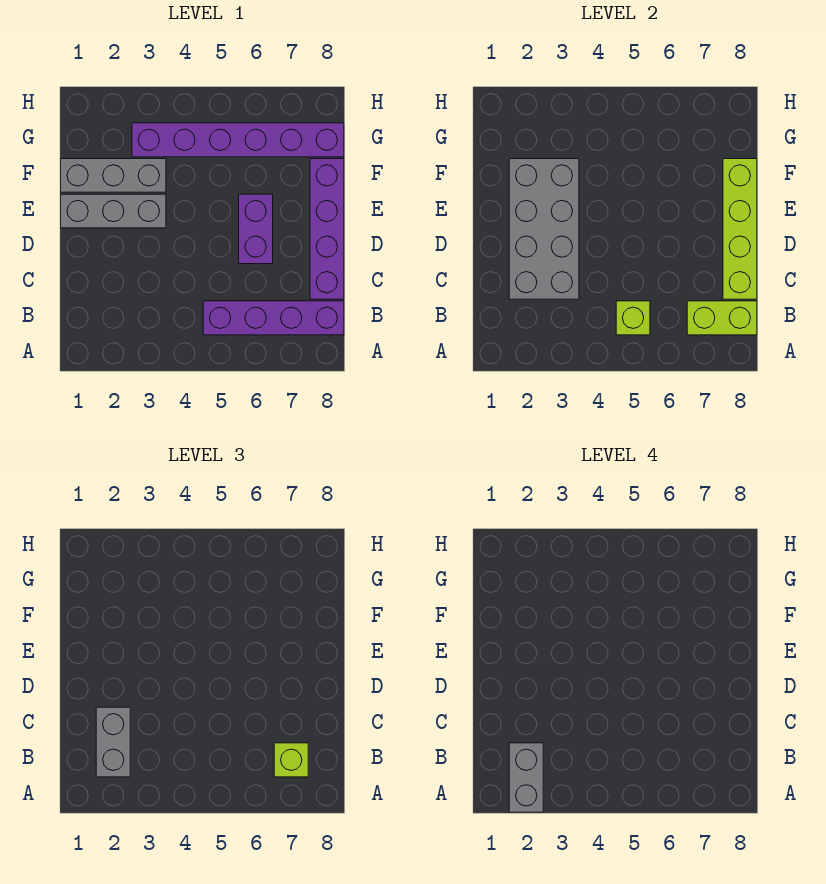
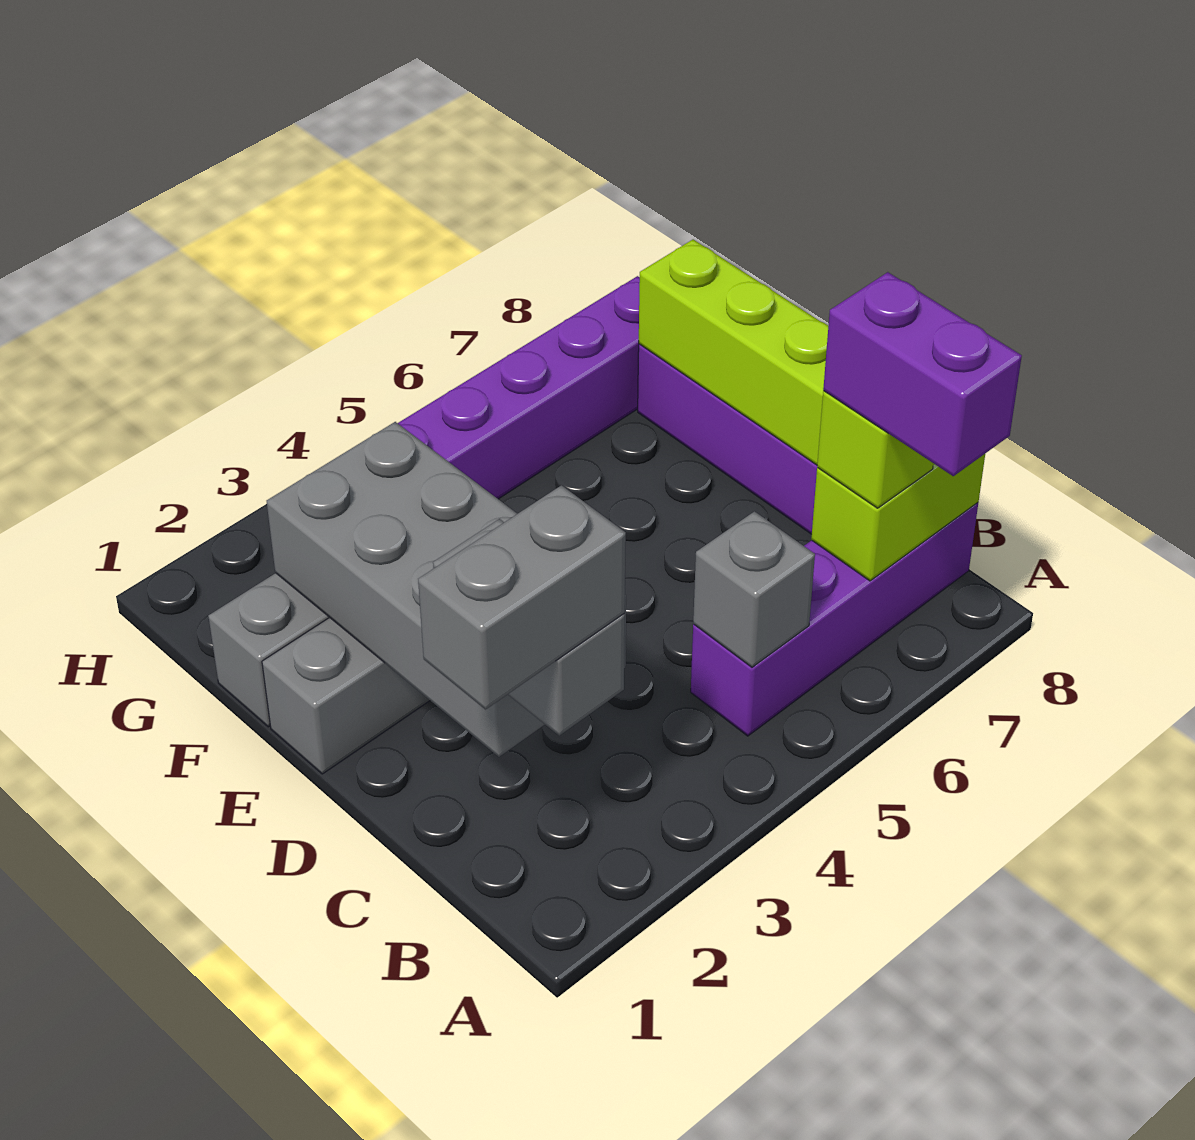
grey brick A2:B2 level 4 -> grey brick B1:B2 level 4
lime brick B5 level 2 -> grey brick B5 level 2
purple brick D6:E6 level 1 -> purple brick A7:B7 level 4

